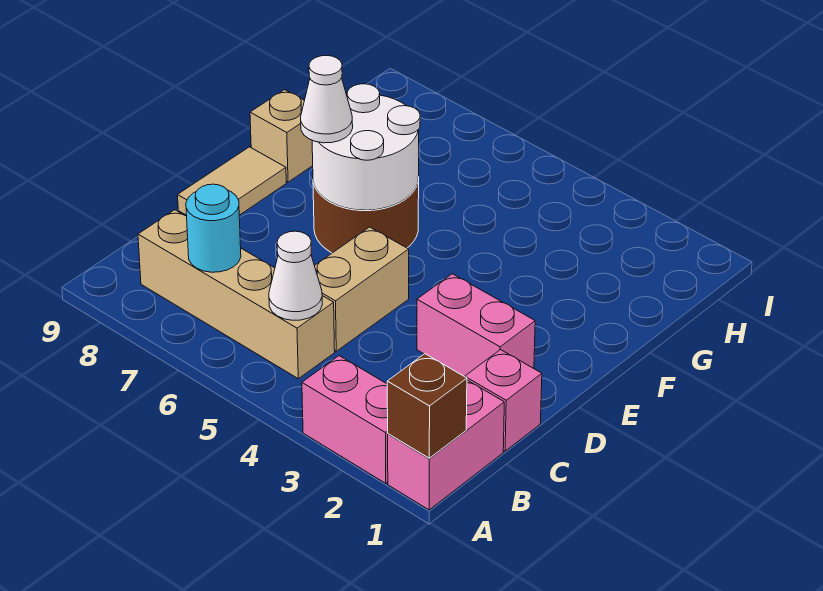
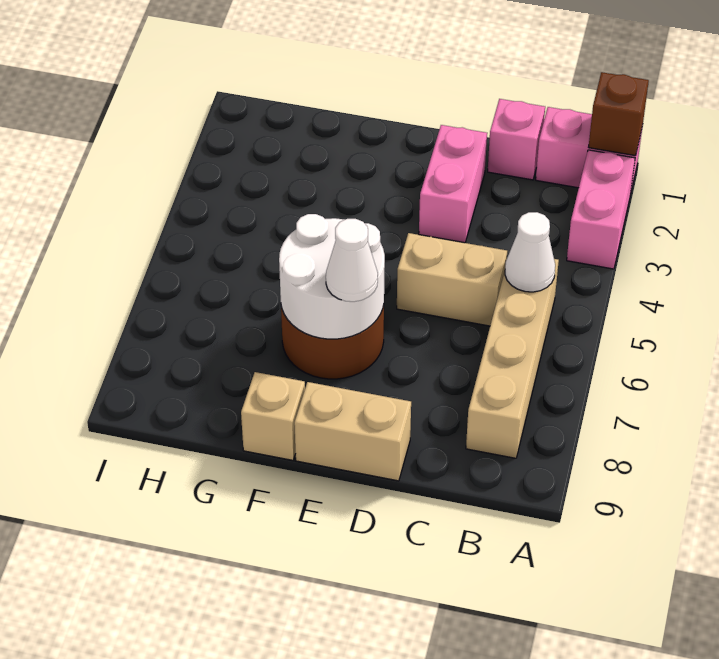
cyan round brick B7 level 2 -> none
tan tile D9:E9 level 1 -> tan brick D9:E9 level 1

